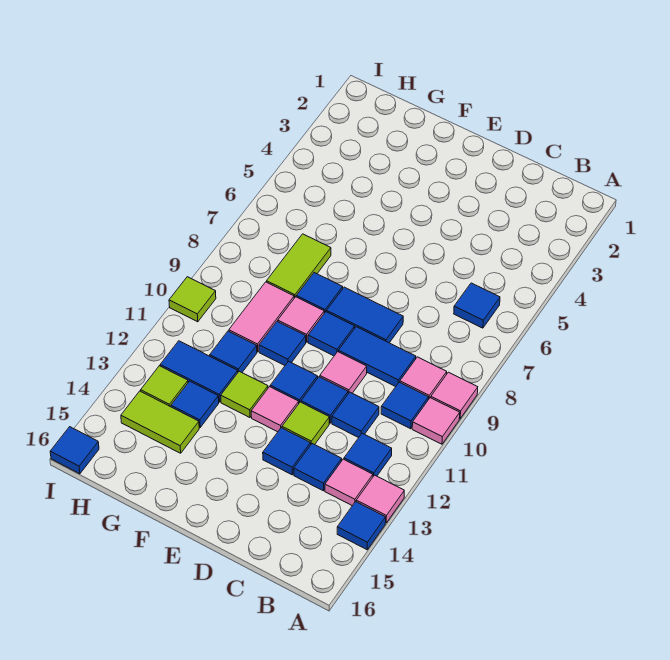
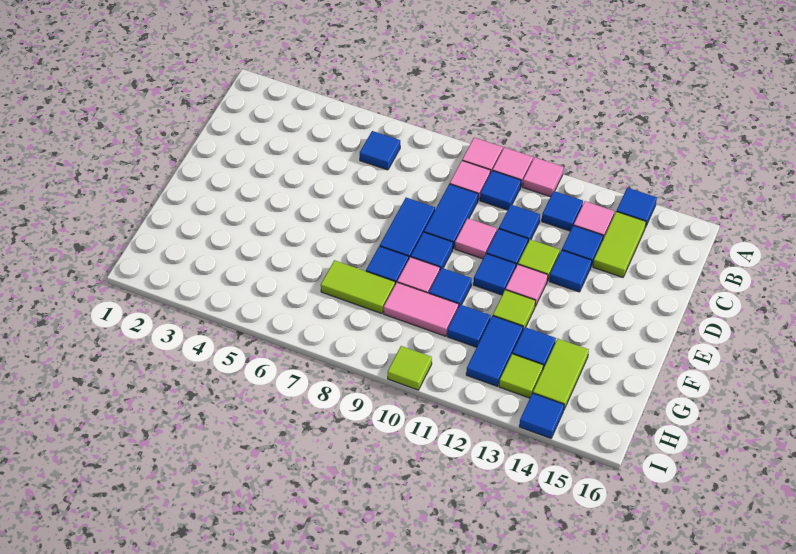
pink tile A13 level 1 -> pink tile A11 level 1
none -> lime tile B14:C14 level 1
blue tile I16 level 1 -> blue tile I14 level 1

